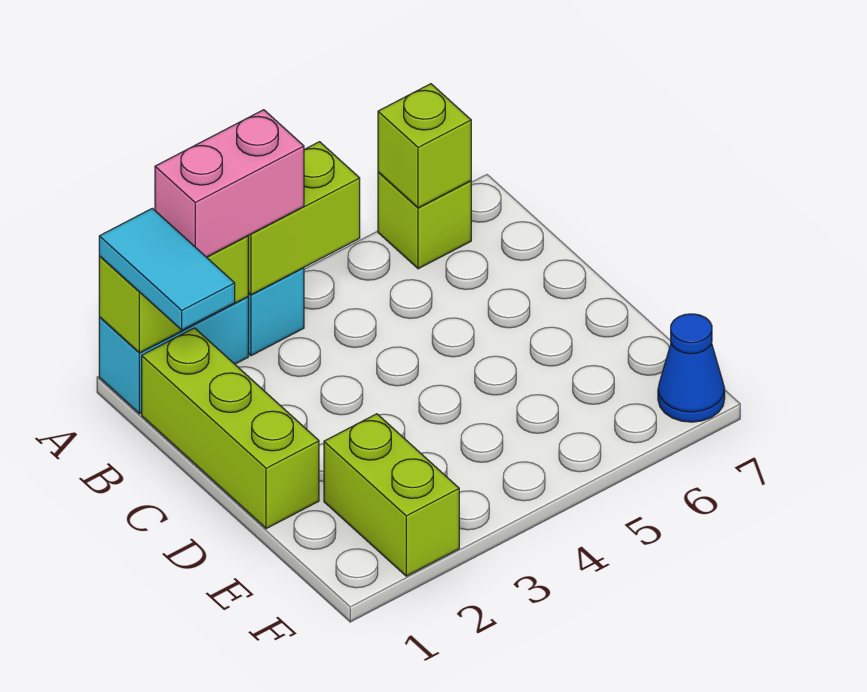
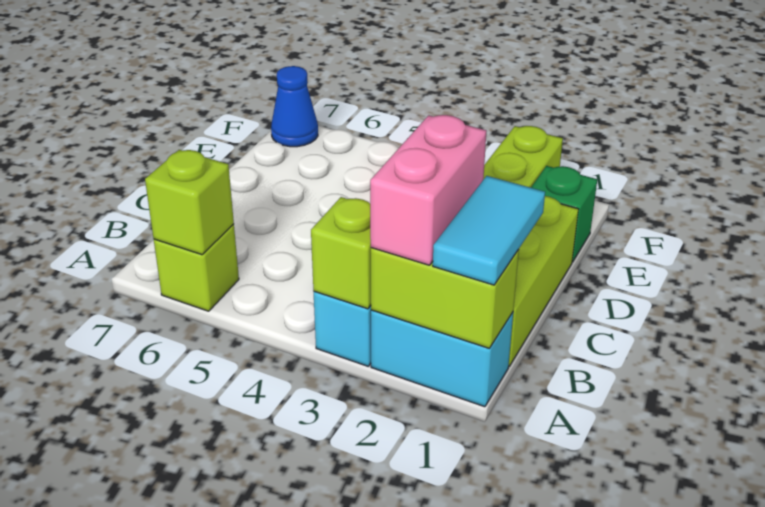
pink brick A2:A3 level 3 -> pink brick A2:B2 level 3
lime brick A3:A4 level 2 -> lime brick A3 level 2
none -> green brick E1 level 1

